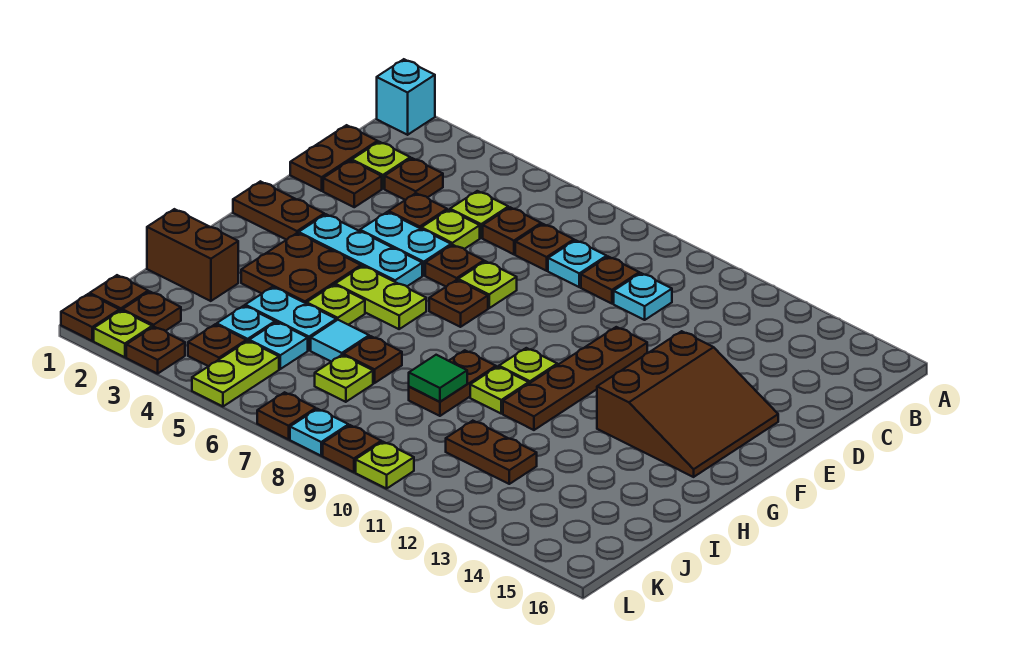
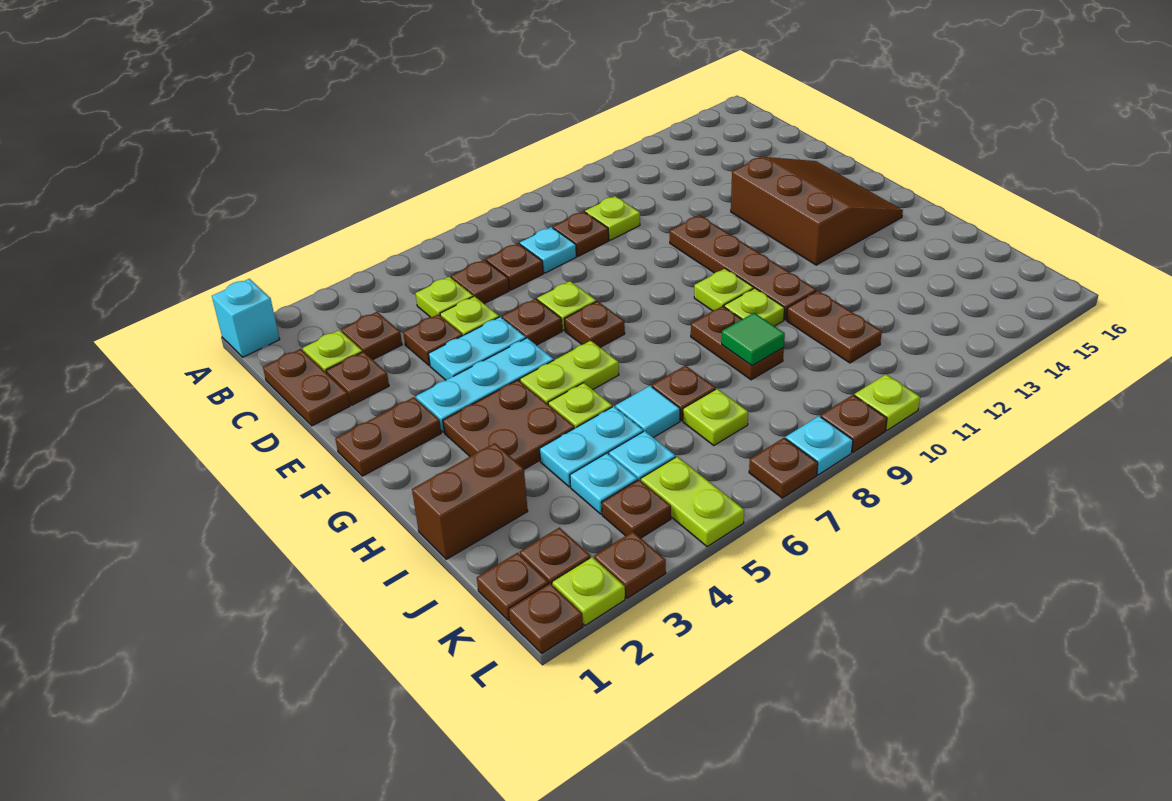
cyan plate C10 level 1 -> lime plate C10 level 1
brown plate J11:J12 level 1 -> brown plate I11:J11 level 1

